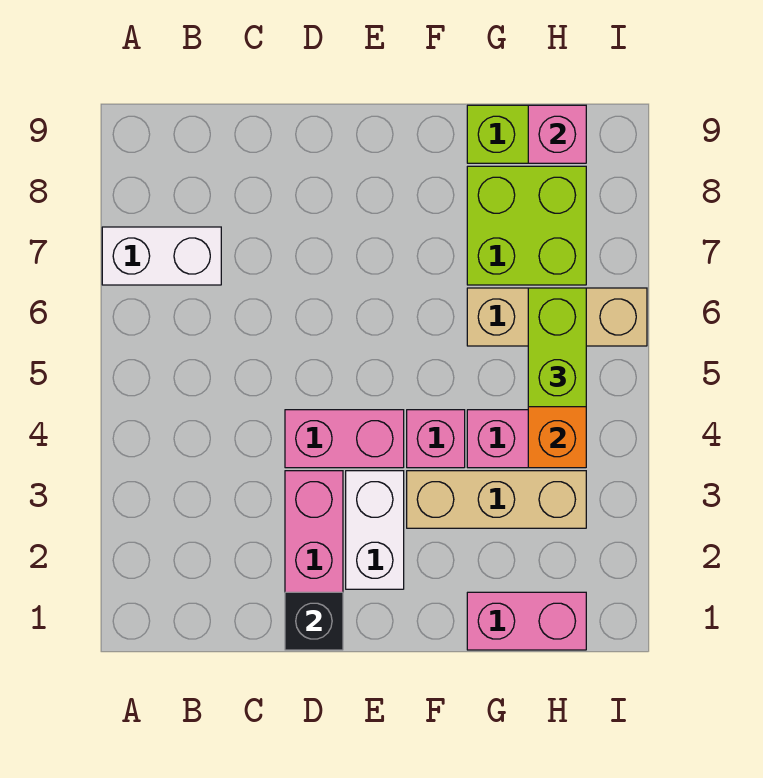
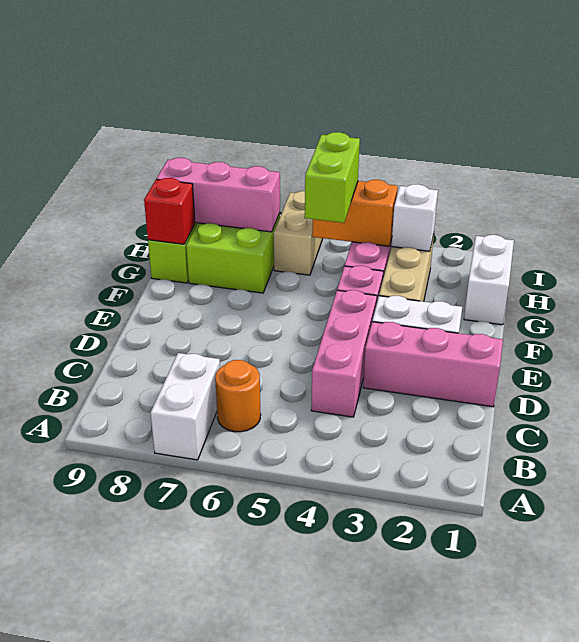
none -> orange round brick B6 level 1
black brick D1 level 2 -> none
pink brick D4:E4 level 1 -> pink brick C4:E4 level 1
pink brick G1:H1 level 1 -> white brick G1:H1 level 1
tan brick G6:I6 level 1 -> tan brick H6:I6 level 1
none -> red brick G9 level 2
none -> white brick H3 level 2
lime brick H5:H6 level 3 -> lime brick G5:H5 level 3
pink brick H9 level 2 -> pink brick H7:H9 level 2

